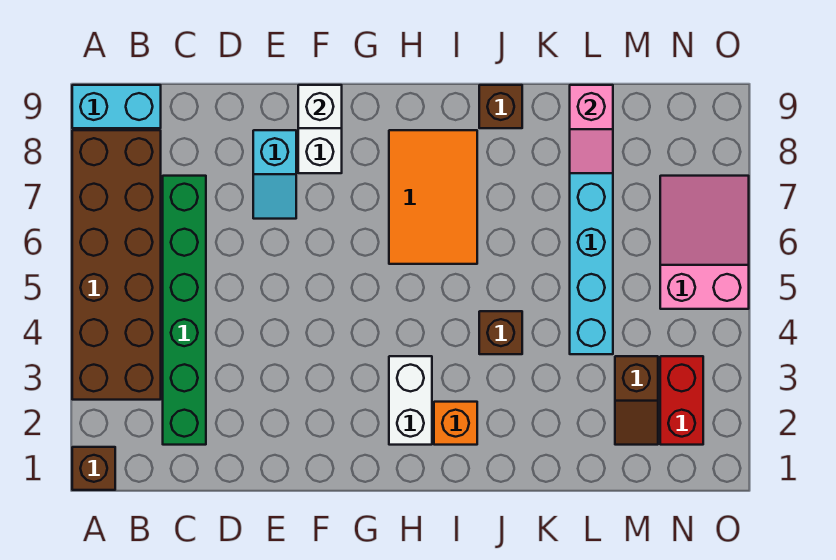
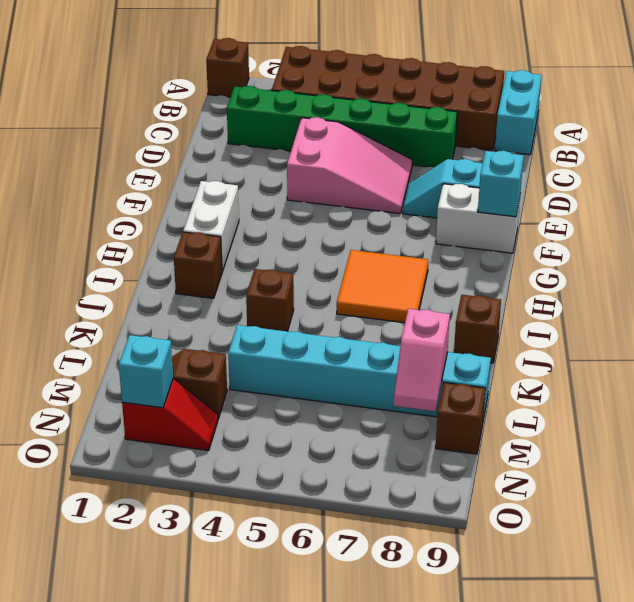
white brick F9 level 2 -> cyan brick F9 level 2
white brick H2:H3 level 1 -> white brick G2:H2 level 1
orange tile H6:I8 level 1 -> orange tile H6:I7 level 1
orange brick I2 level 1 -> brown brick I2 level 1
pink slope L8:L9 level 2 top 9 -> pink slope L8:M8 level 2 top L
none -> brown brick M9 level 1
red brick N2:N3 level 1 -> red slope N2:N3 level 1 top 2
none -> cyan brick N2 level 2
pink slope N5:O7 level 1 top 5 -> pink slope D4:E6 level 1 top 4

